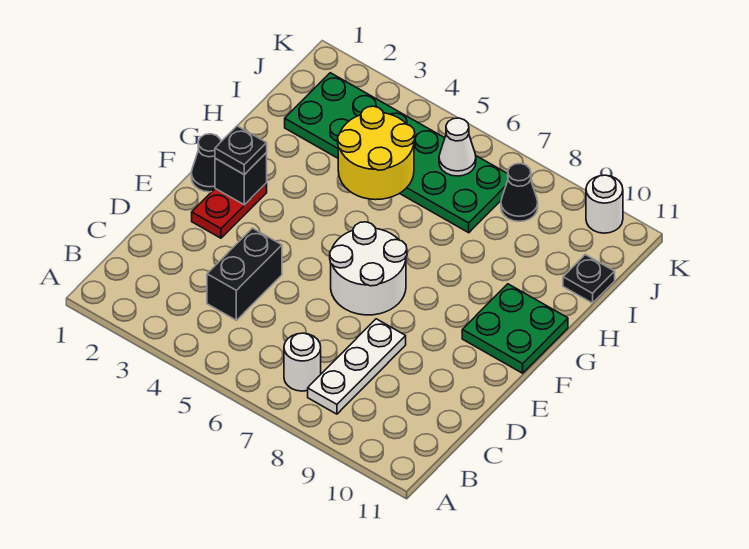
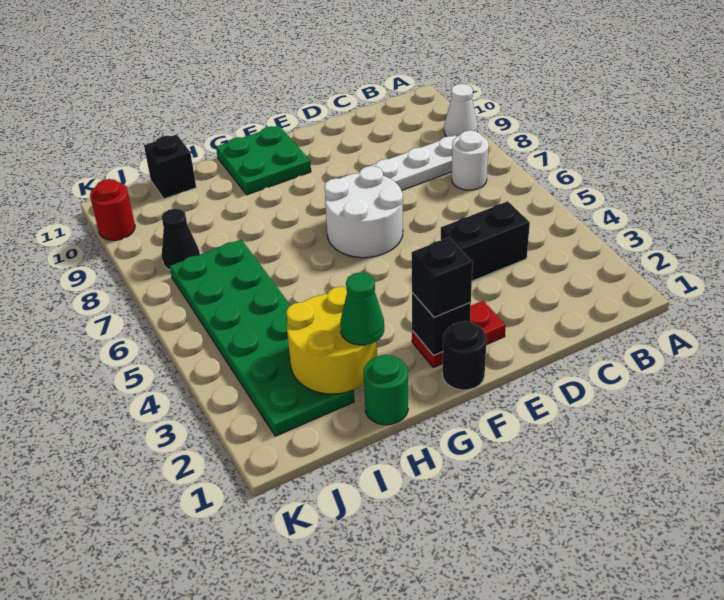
black cone F1 level 1 -> black round brick F1 level 1
black plate F2 level 3 -> black brick F2 level 3
none -> green round brick H1 level 1
none -> green cone H2 level 3
yellow round brick H4:I5 level 2 -> yellow round brick H2:I3 level 2
black plate I11 level 1 -> black brick I11 level 1
white cone J6 level 2 -> white cone A9 level 1
white round brick K10 level 1 -> red round brick K10 level 1

